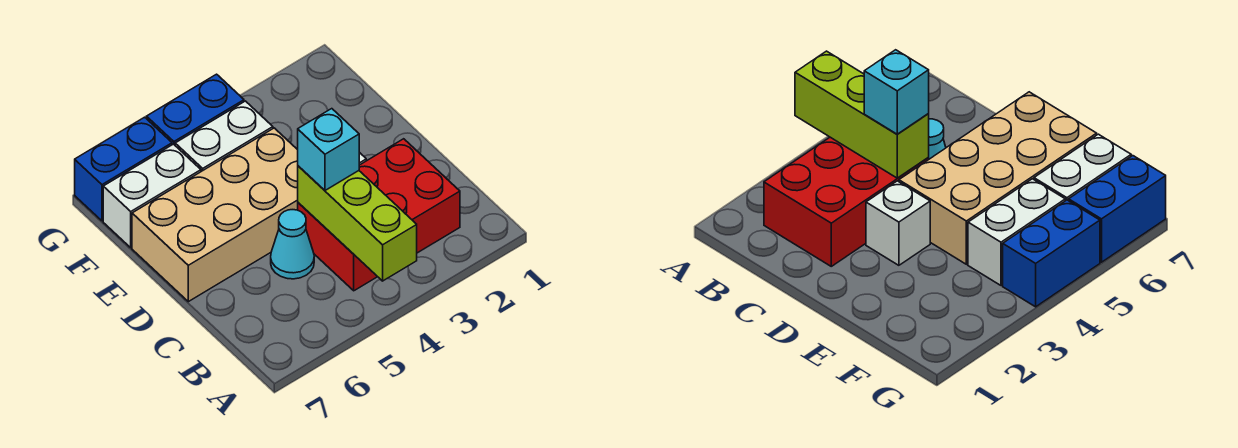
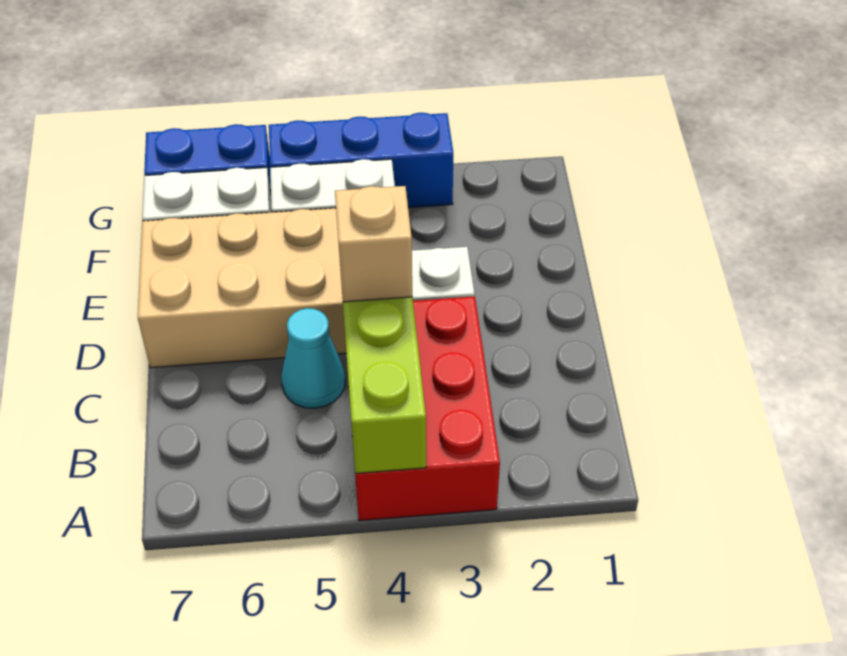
red brick B2:C4 level 1 -> red brick A3:C4 level 1
cyan brick C4 level 3 -> tan brick C4 level 3
blue brick G4:G5 level 1 -> blue brick G3:G5 level 1

